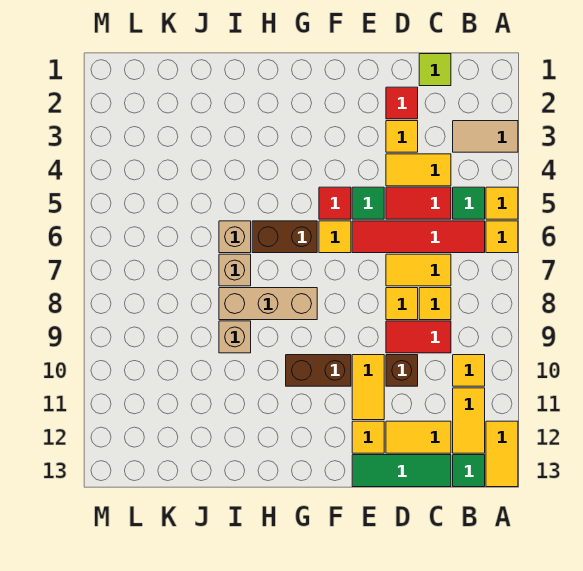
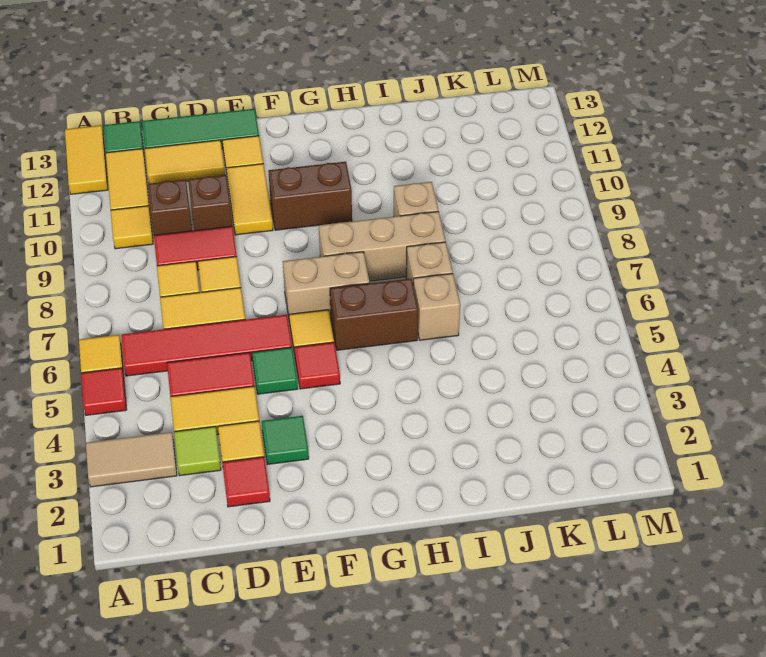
yellow tile A5 level 1 -> red tile A5 level 1
green tile B5 level 1 -> green tile E3 level 1
lime tile C1 level 1 -> lime tile C3 level 1
none -> brown brick C10 level 1
none -> tan brick F7:G7 level 1

